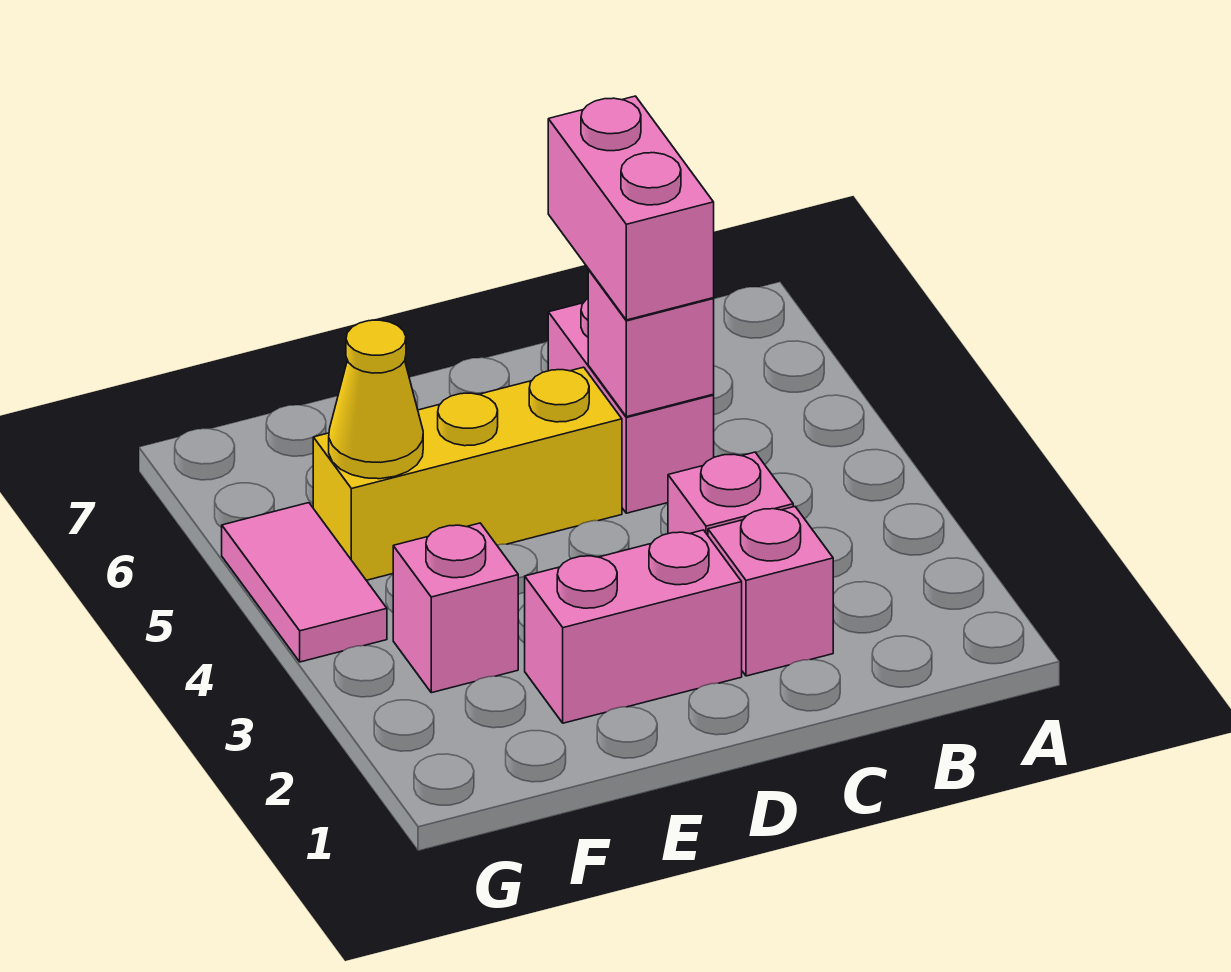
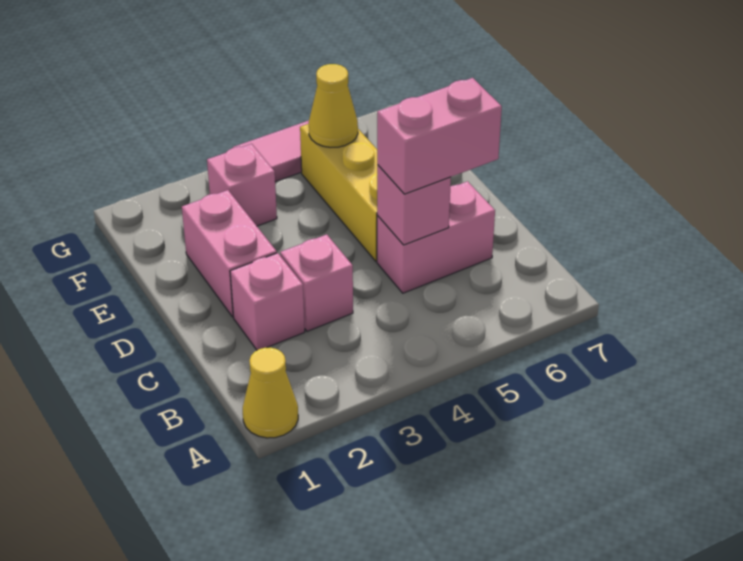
none -> yellow cone A1 level 1

